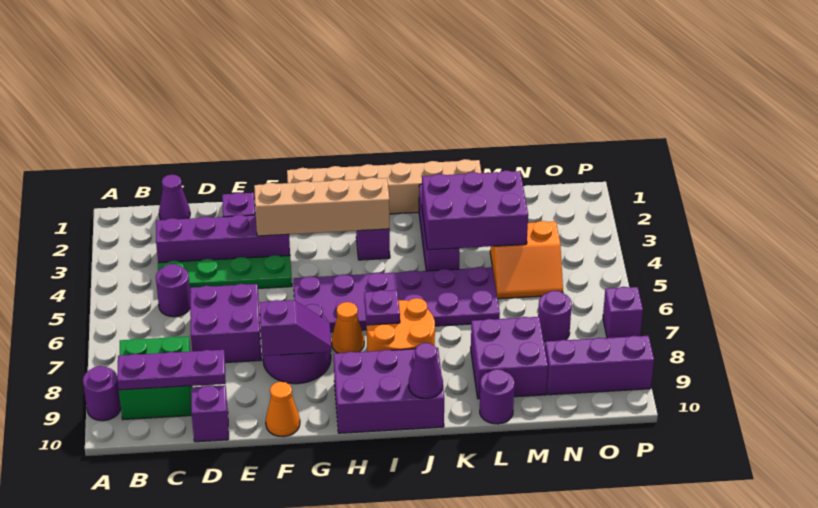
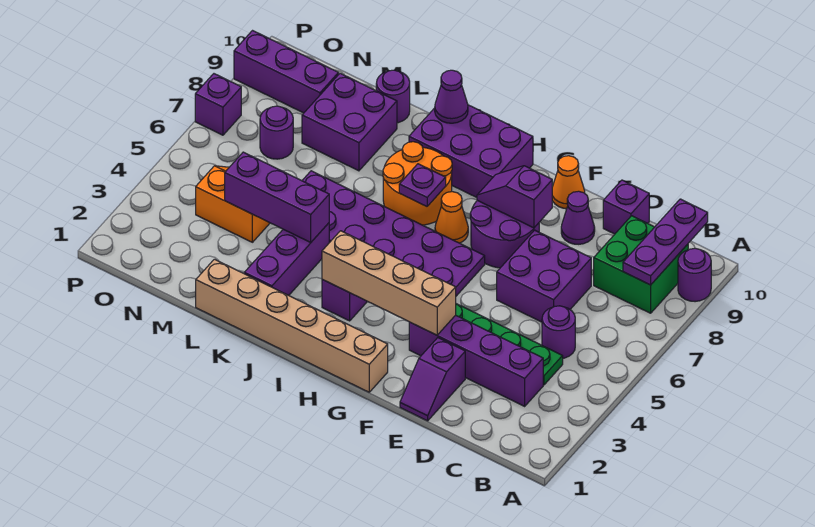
purple plate B9:D9 level 2 -> purple plate B8:B10 level 2
purple cone C1 level 1 -> purple cone E9 level 1
purple brick K3:M4 level 2 -> purple brick K4:M4 level 2

